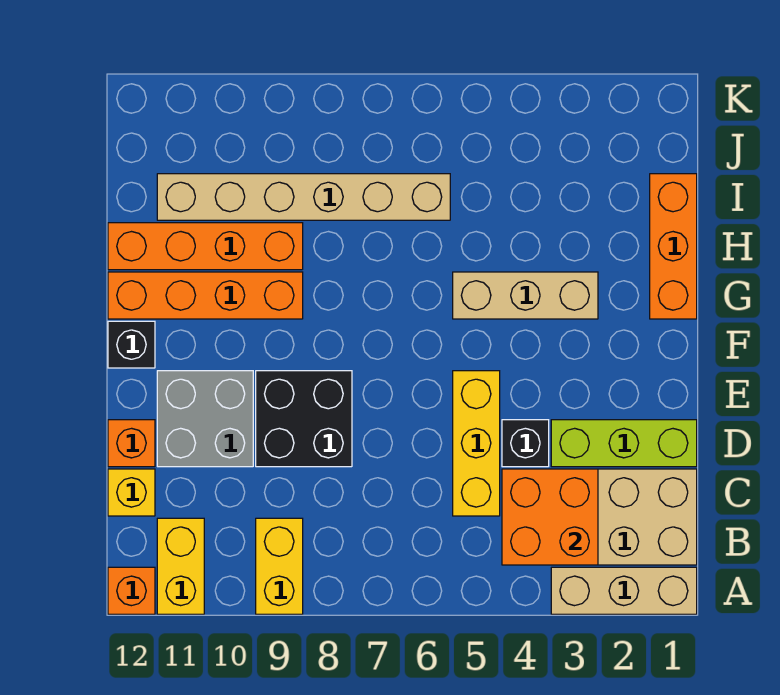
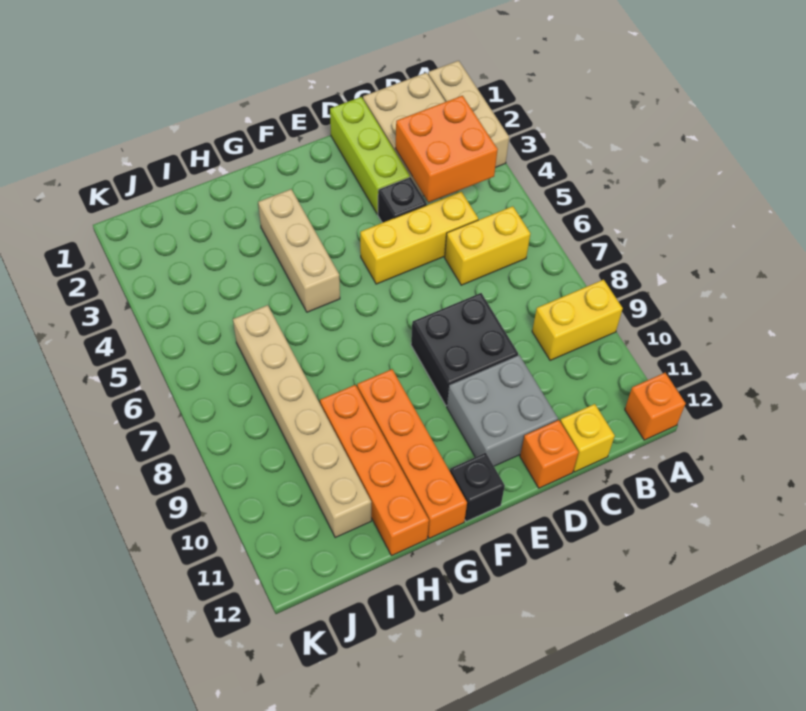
yellow brick A11:B11 level 1 -> yellow brick B6:C6 level 1
orange brick G1:I1 level 1 -> none

